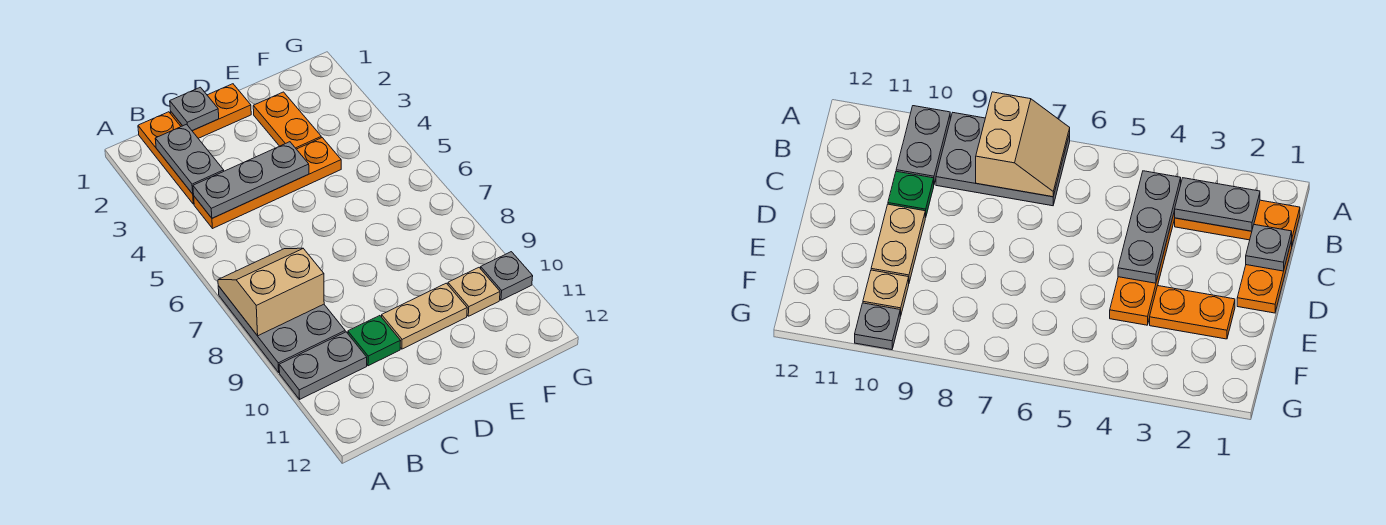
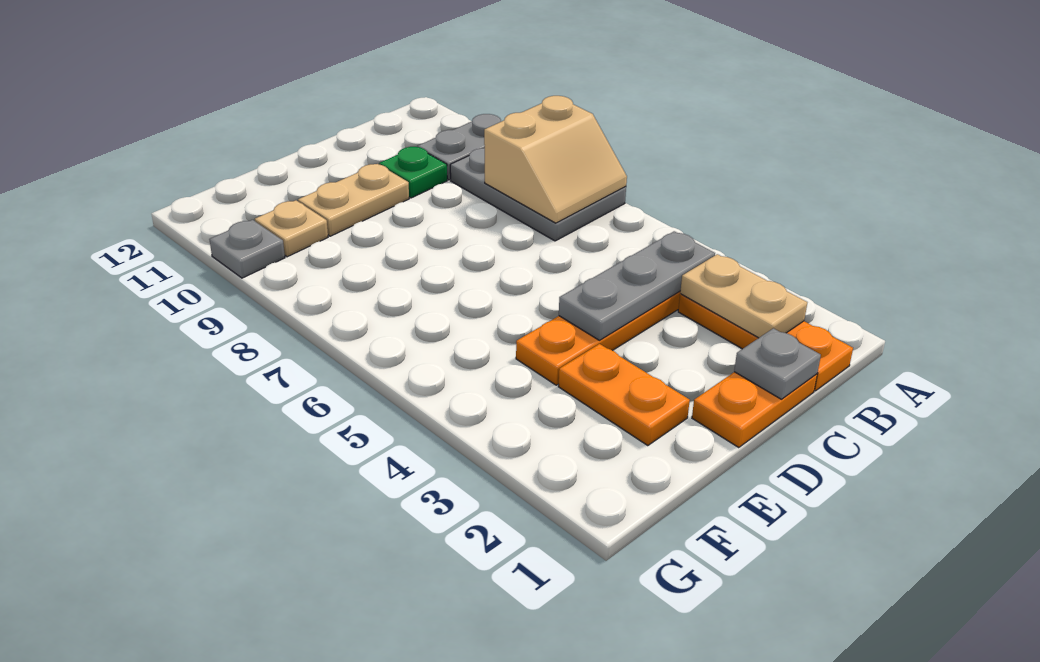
grey plate B2:B3 level 2 -> tan plate B2:B3 level 2

